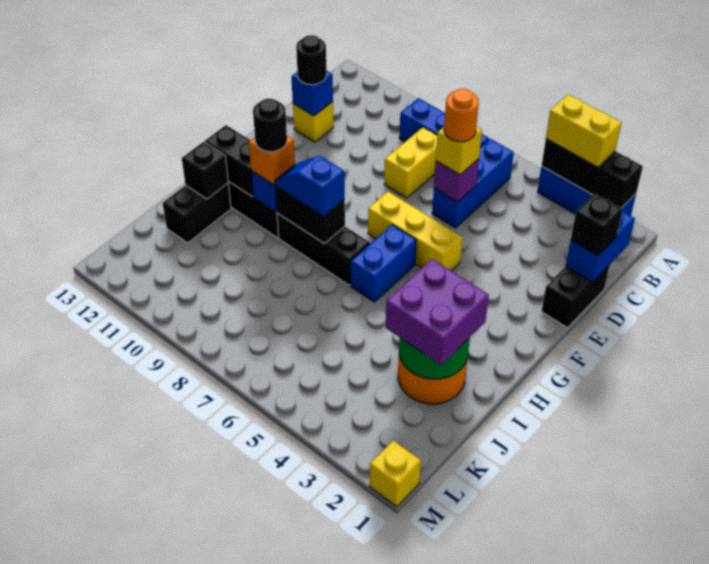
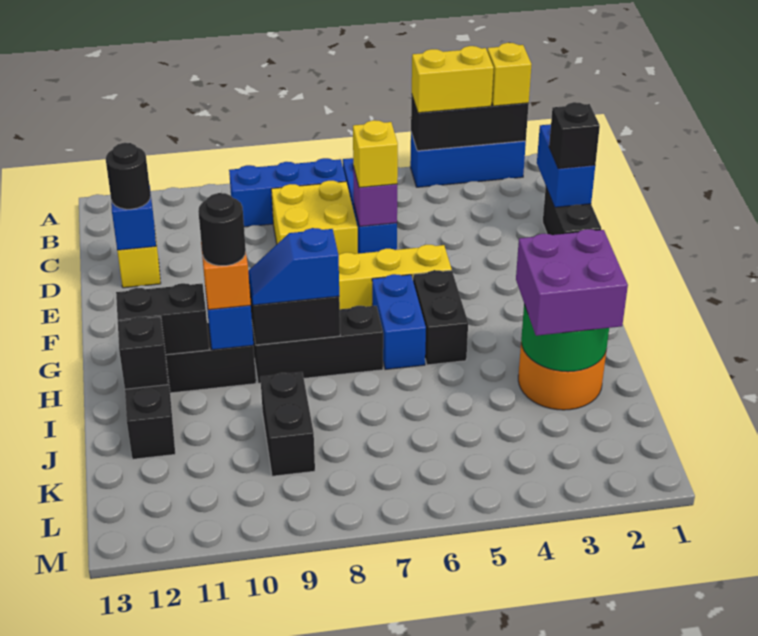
yellow brick C8:D8 level 1 -> yellow brick C7:D8 level 1
orange round brick D6 level 4 -> none
none -> black brick G5:H5 level 1
none -> black brick J9:K9 level 1
yellow brick M1 level 1 -> yellow brick A2 level 3

